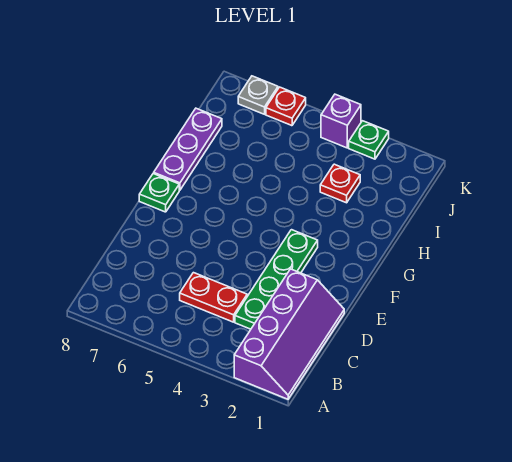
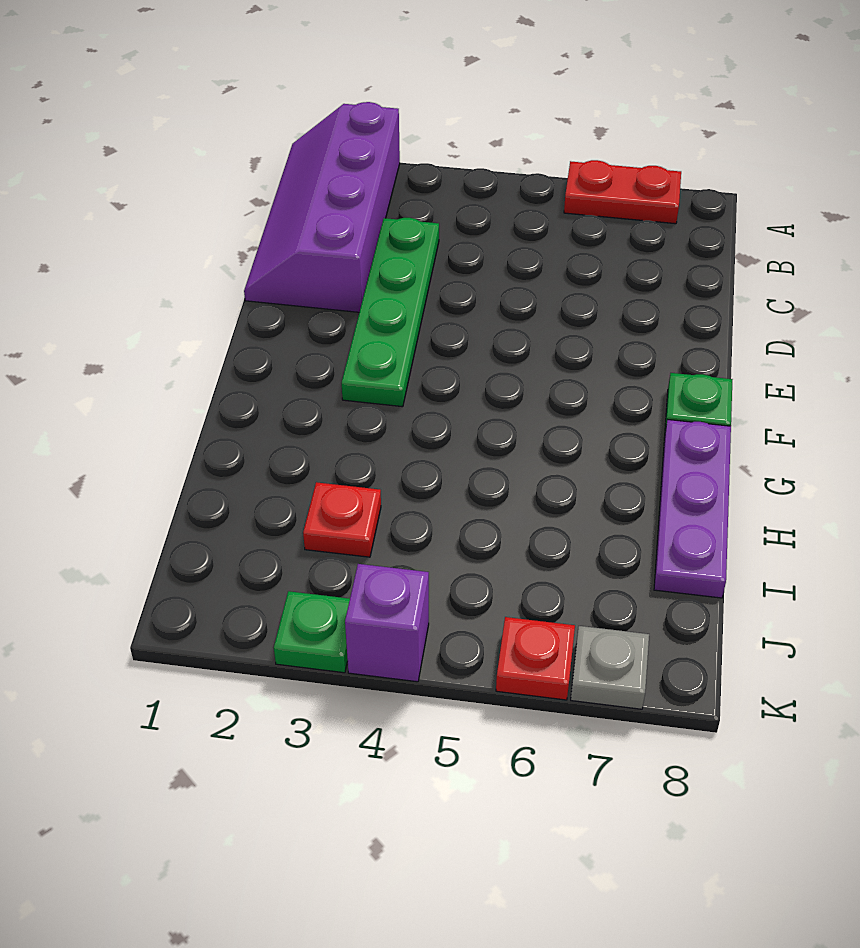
red plate C4:C5 level 1 -> red plate A6:A7 level 1

